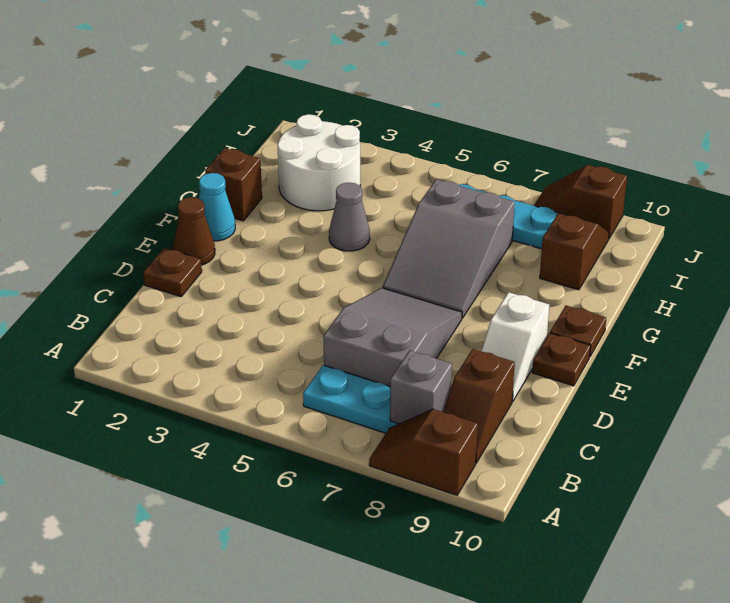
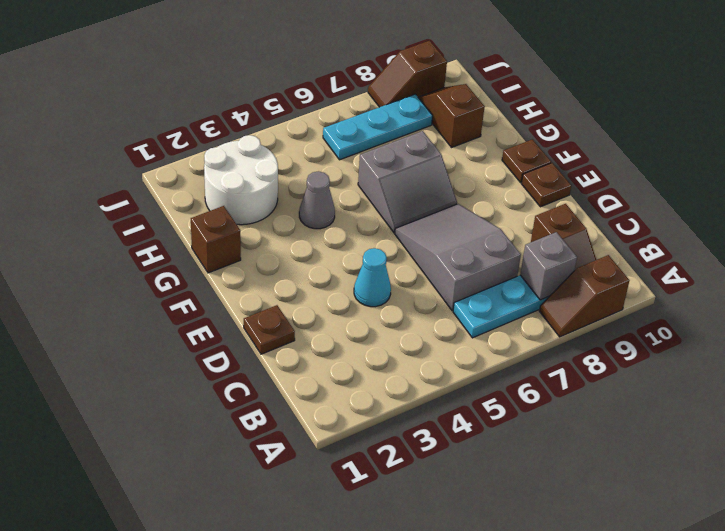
white slope D9:E9 level 1 top E -> none
brown cone E1 level 1 -> none
cyan cone F1 level 1 -> cyan cone D4 level 1
grey slope F6:H7 level 1 top H -> grey slope F6:G7 level 1 top G

